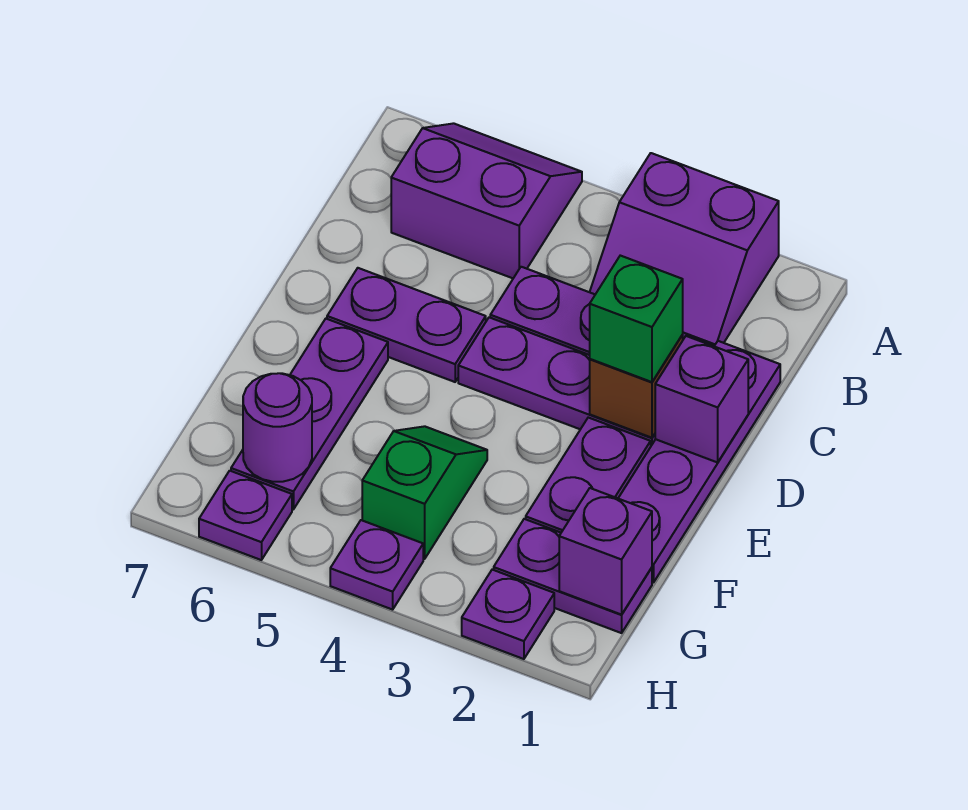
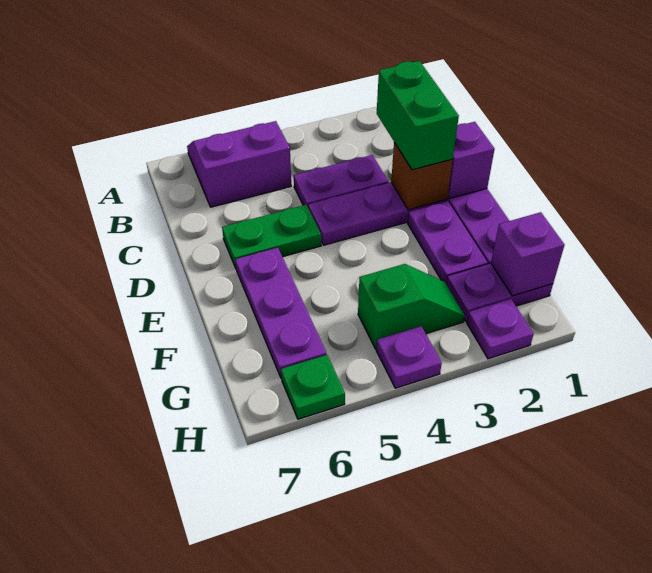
purple slope A2:B3 level 1 top A -> none
green brick D2 level 3 -> green brick C2:D2 level 3
purple plate D5:D6 level 1 -> green plate D5:D6 level 1
green slope F4:G4 level 1 top G -> green slope G3:G4 level 1 top 4
purple round brick G6 level 2 -> none
purple plate H6 level 1 -> green plate H6 level 1

